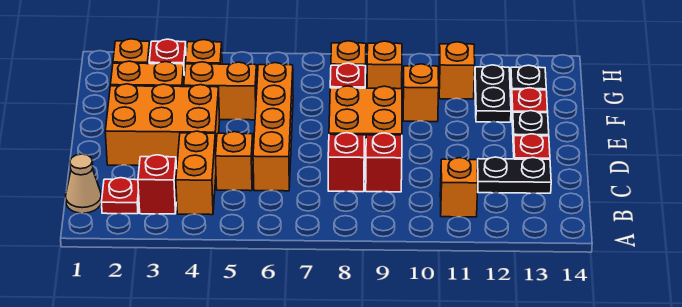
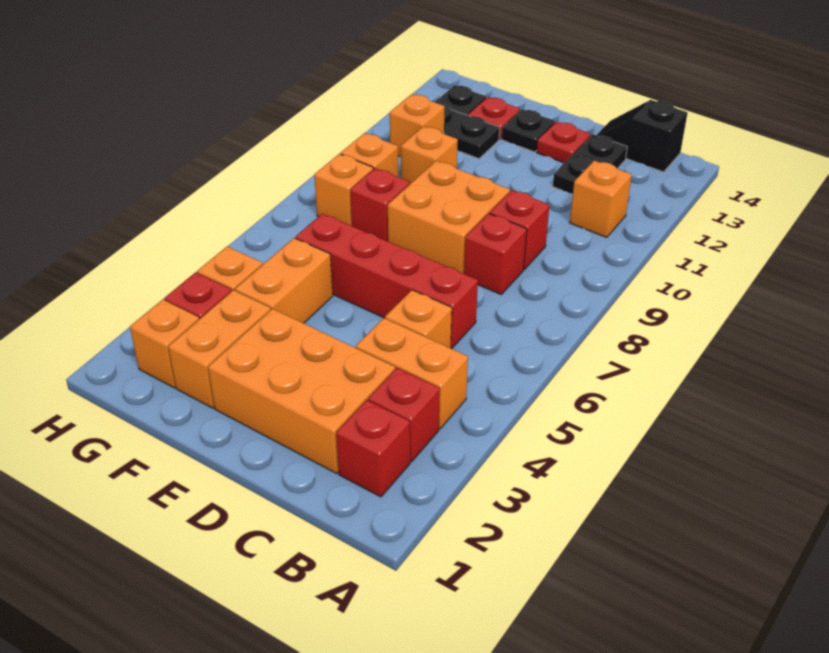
tan cone B1 level 1 -> none
red plate B2 level 1 -> red brick B2 level 1
none -> black slope B14:C14 level 1 top B
orange brick C6:F6 level 1 -> red brick C6:F6 level 1
orange brick D2:E4 level 1 -> orange brick C2:E3 level 1

